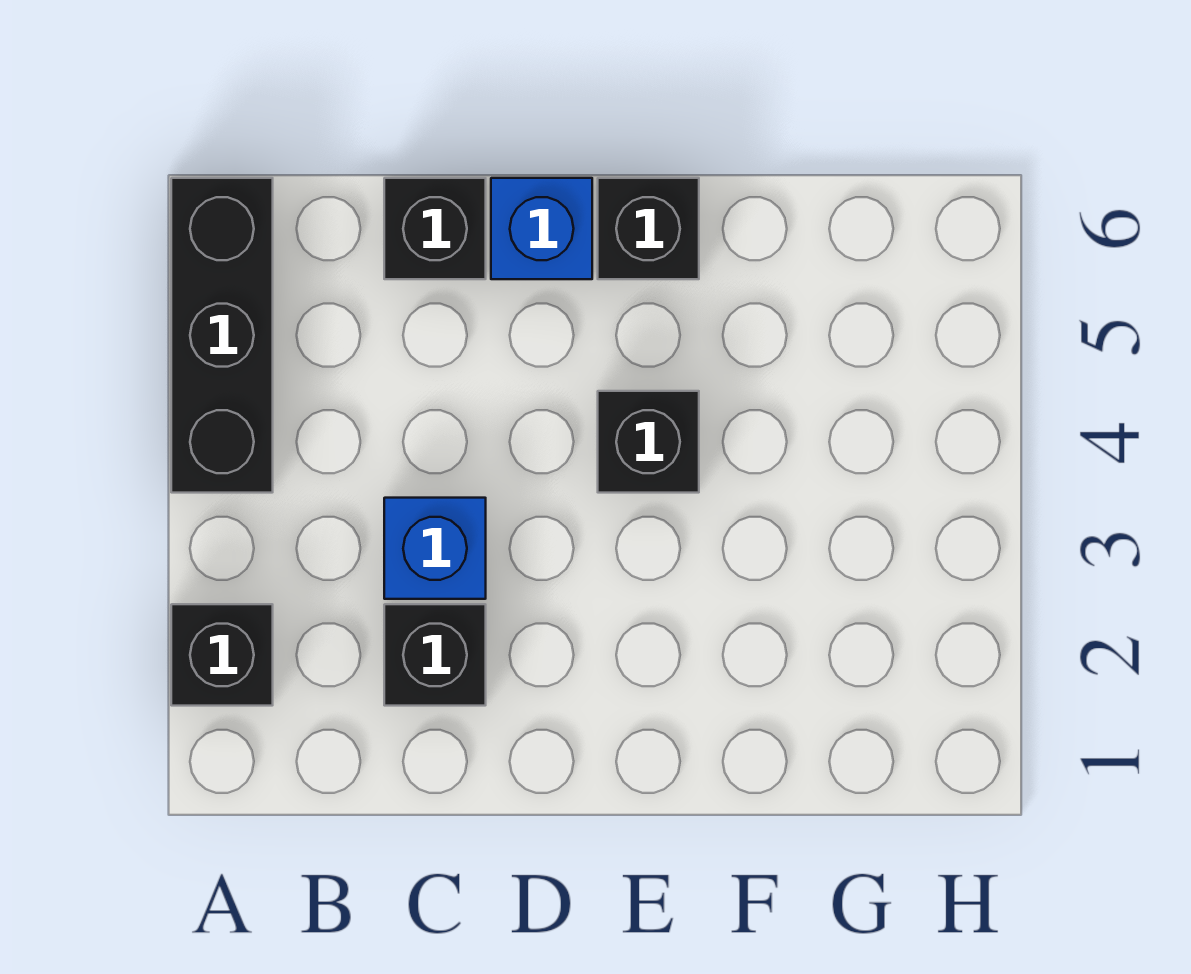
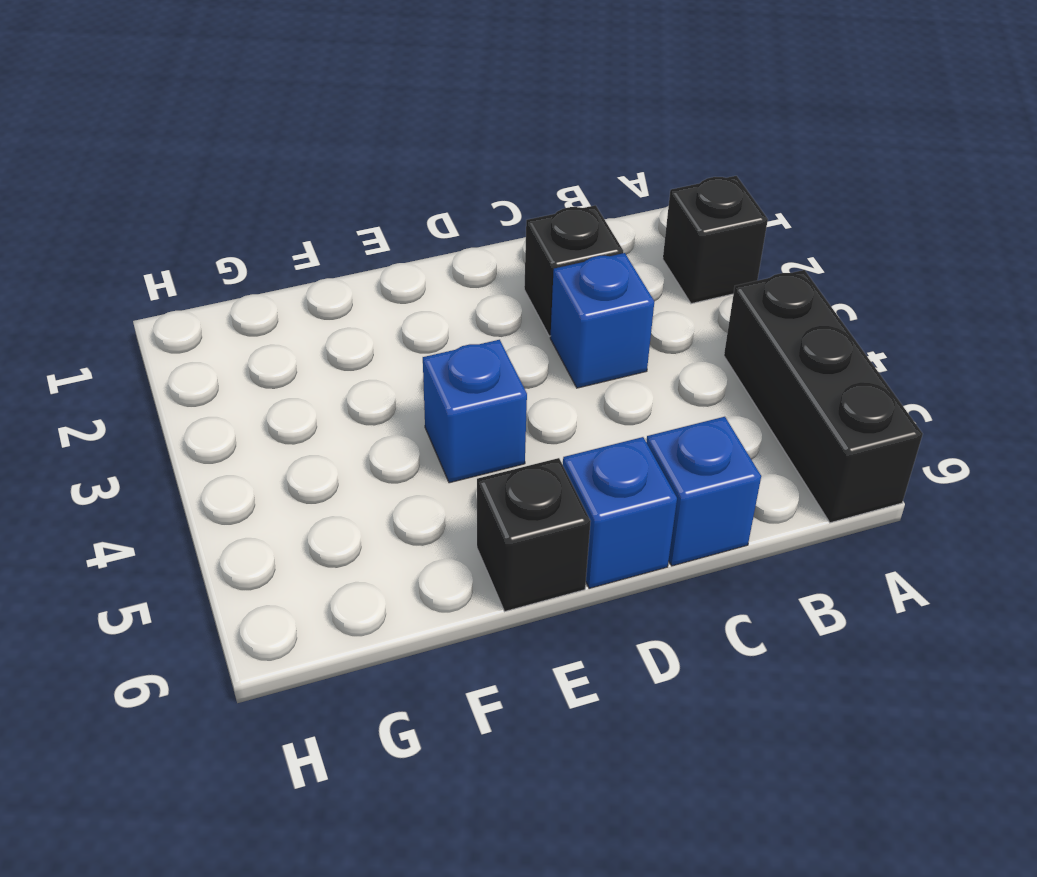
black brick C6 level 1 -> blue brick C6 level 1
black brick E4 level 1 -> blue brick E4 level 1

